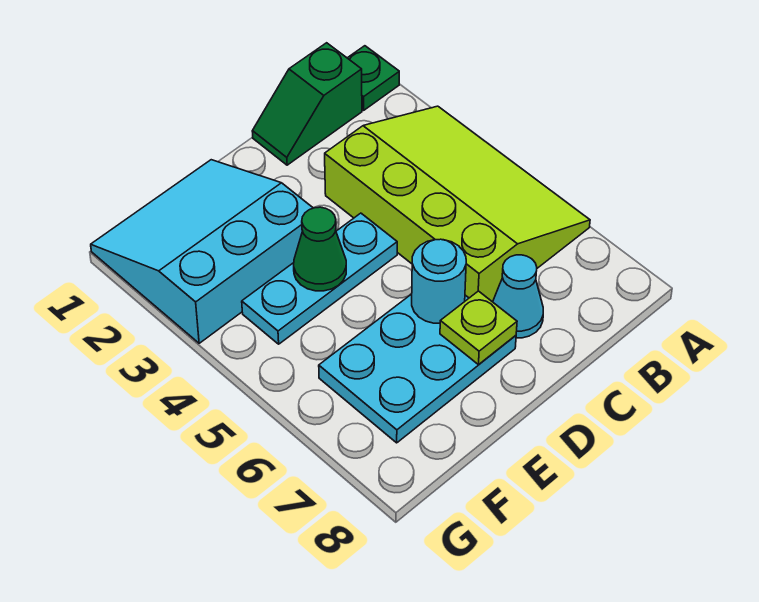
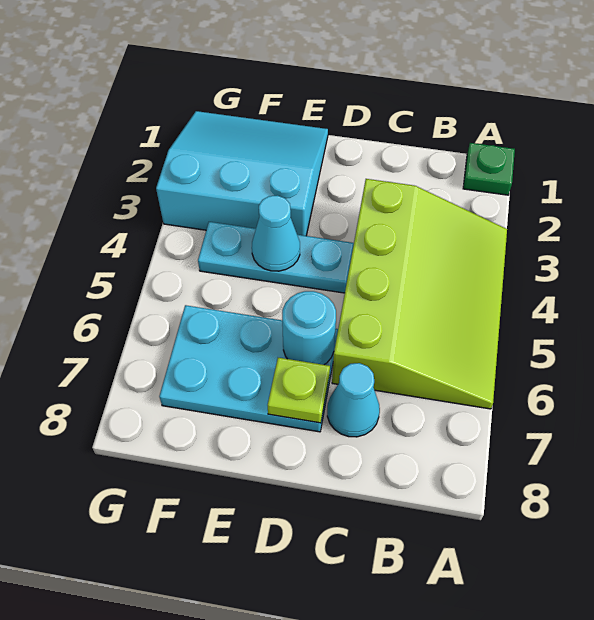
green slope B1:C1 level 1 top B -> none
green cone E4 level 2 -> cyan cone E4 level 2

